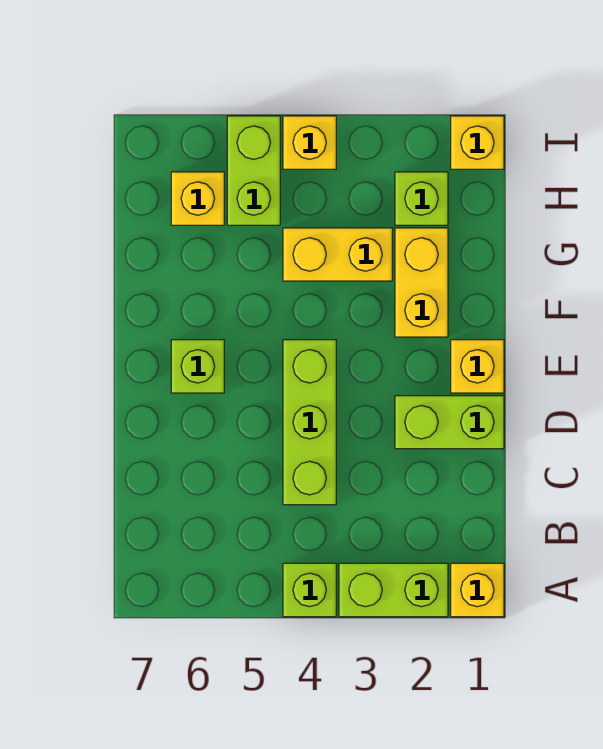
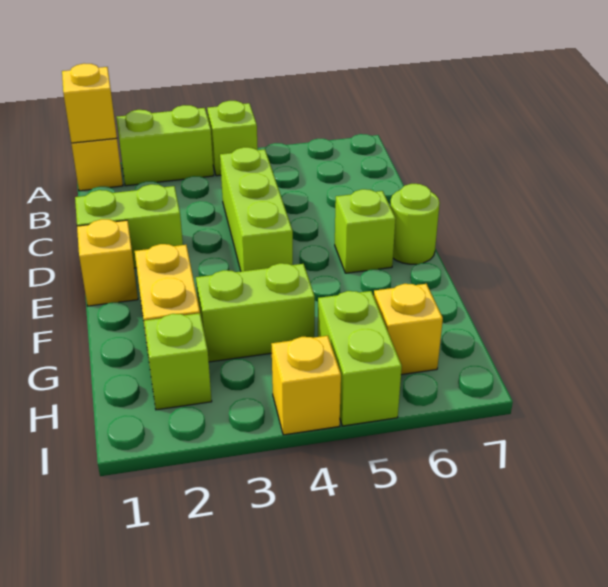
none -> lime round brick E7 level 1
yellow brick G3:G4 level 1 -> lime brick G3:G4 level 1
yellow brick I1 level 1 -> yellow brick A1 level 2

